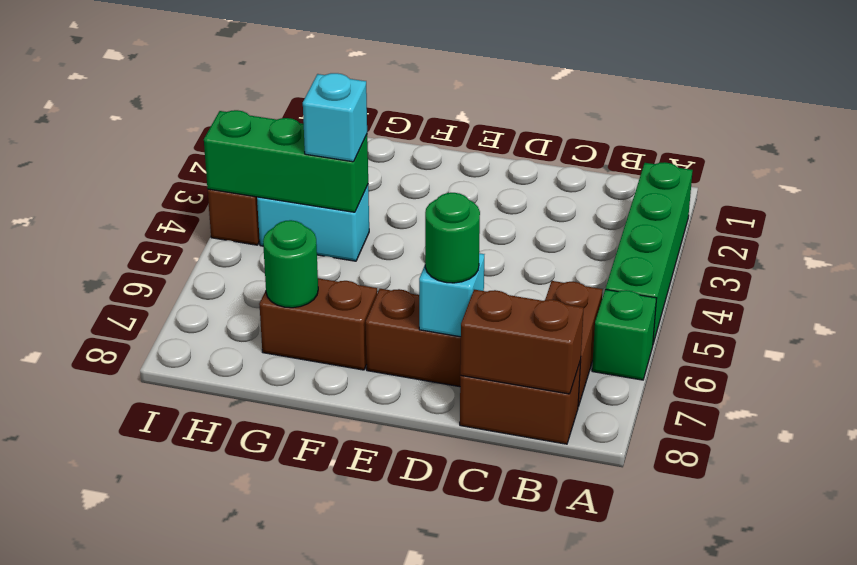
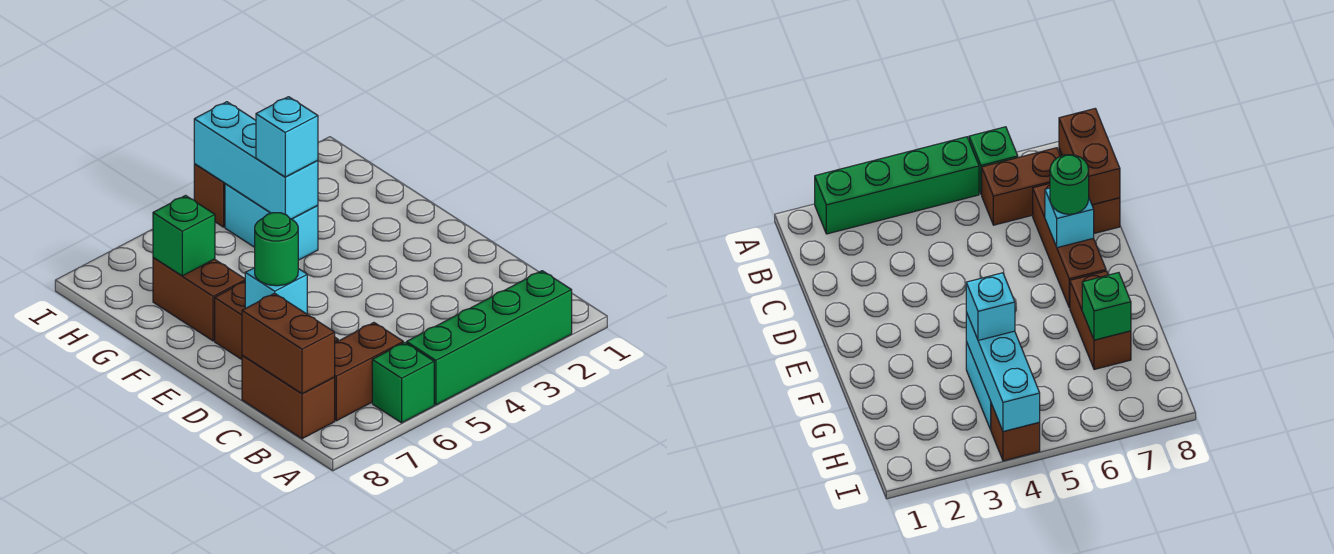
green brick G4:I4 level 2 -> cyan brick G4:I4 level 2
green round brick G7 level 2 -> green brick G7 level 2

